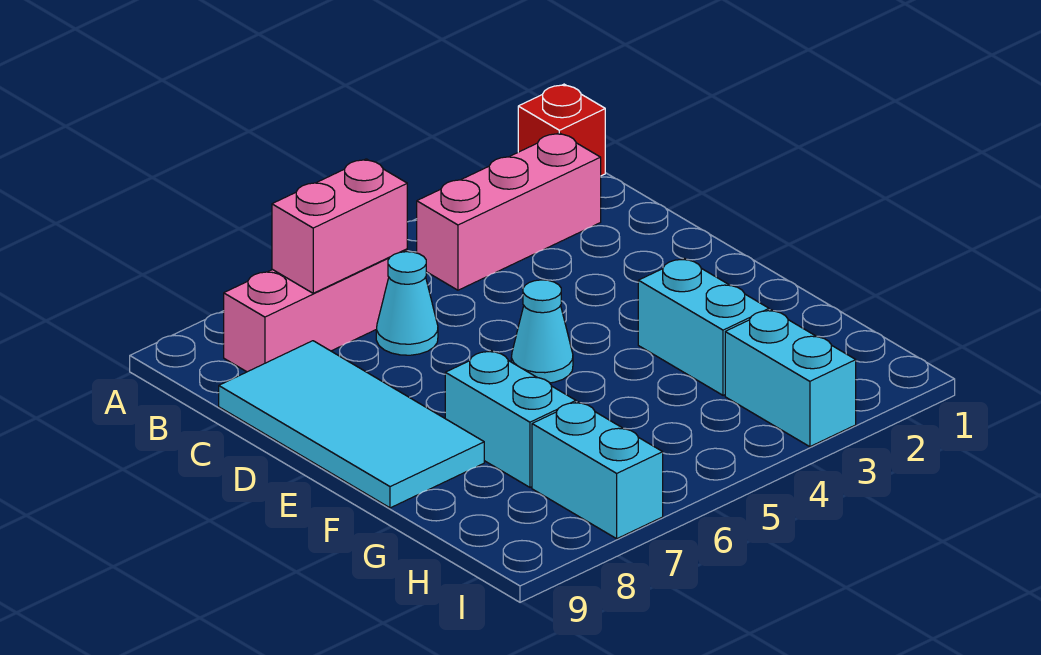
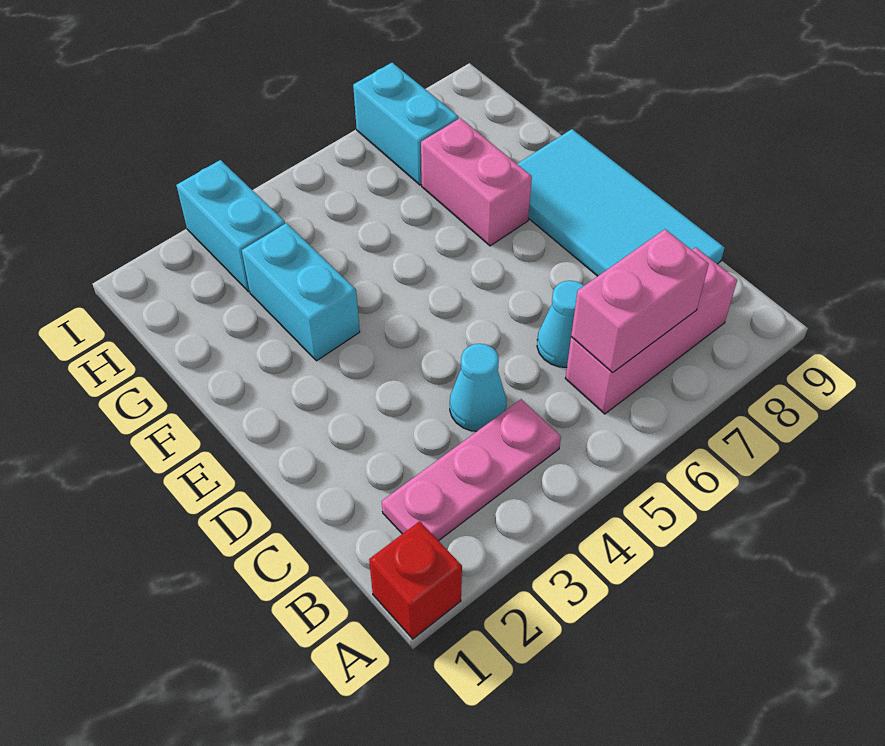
pink brick B2:B4 level 1 -> pink plate B2:B4 level 1
cyan cone E5 level 1 -> cyan cone C4 level 1
cyan brick F7:G7 level 1 -> pink brick F7:G7 level 1

